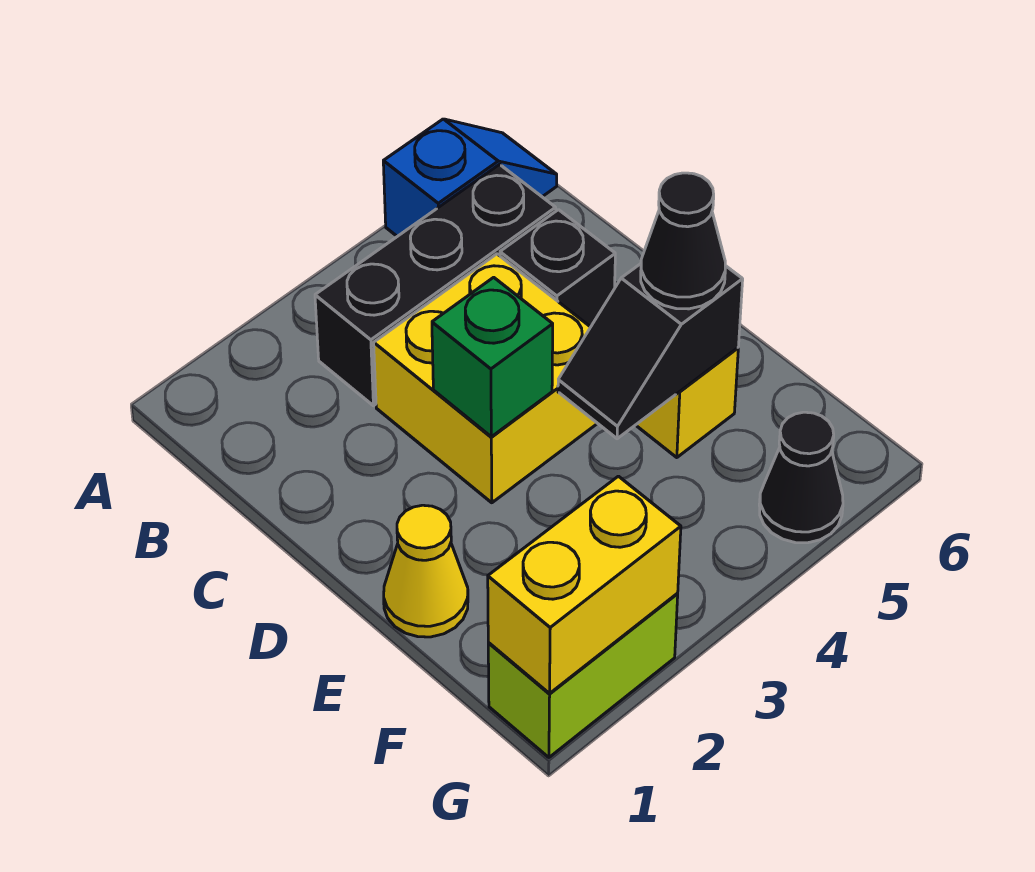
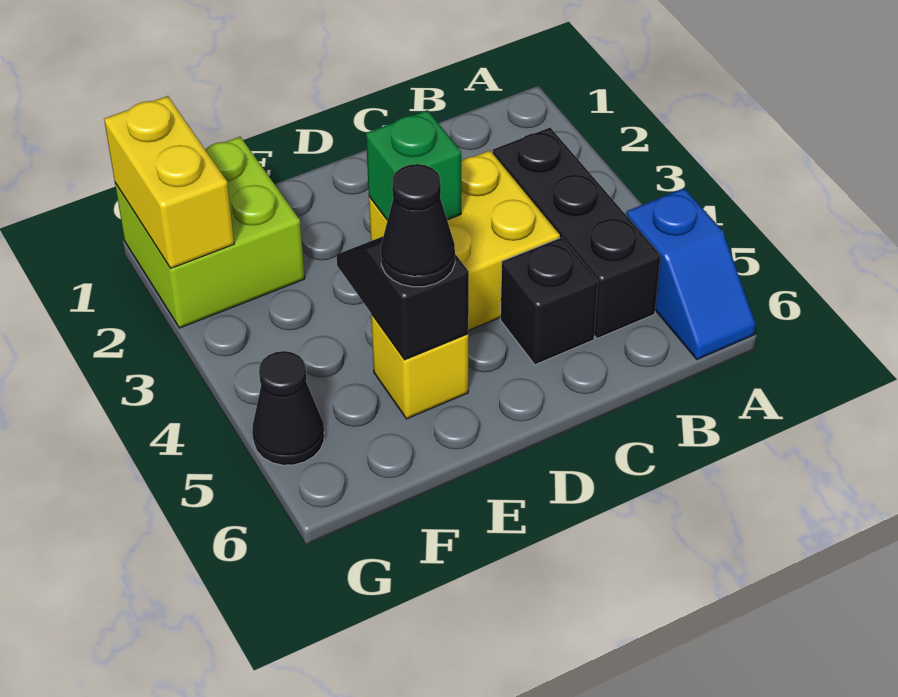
yellow cone E1 level 1 -> none
lime brick G1:G2 level 1 -> lime brick F1:G2 level 1

